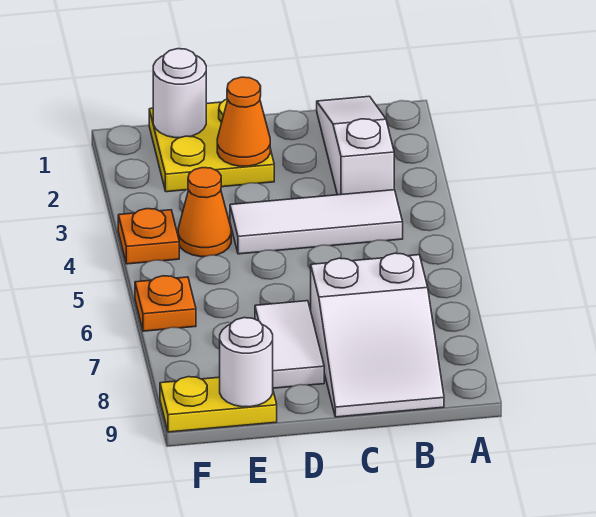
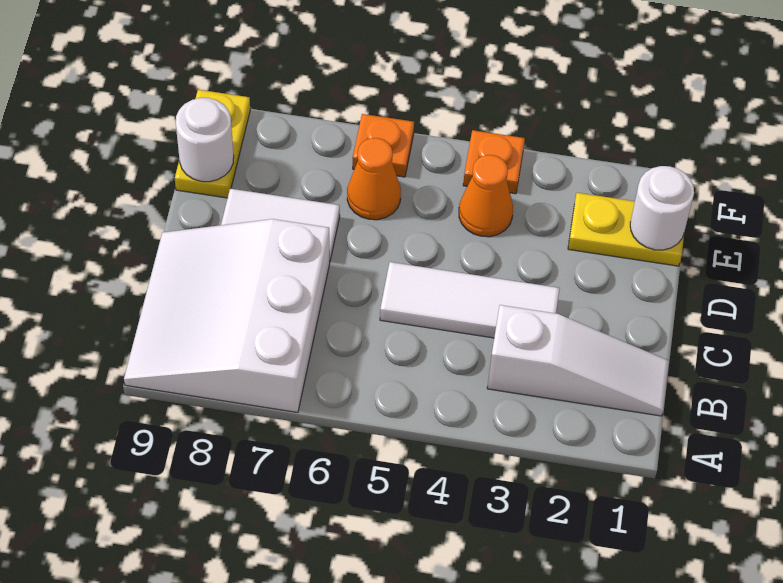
white tile B4:D4 level 1 -> white tile C3:C5 level 1
white slope B7:C9 level 1 top 7 -> white slope A7:C9 level 1 top 7
yellow plate D1:E2 level 1 -> yellow plate E1:E2 level 1
orange cone D2 level 2 -> orange cone E6 level 1

